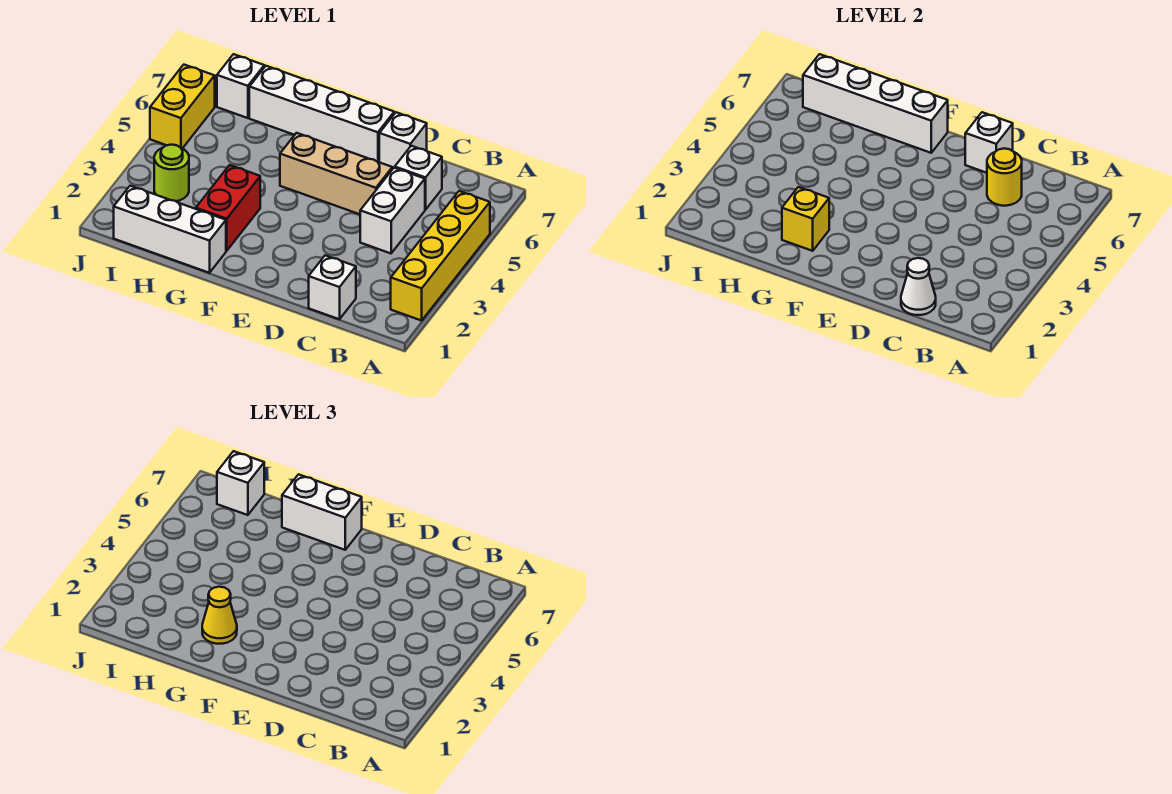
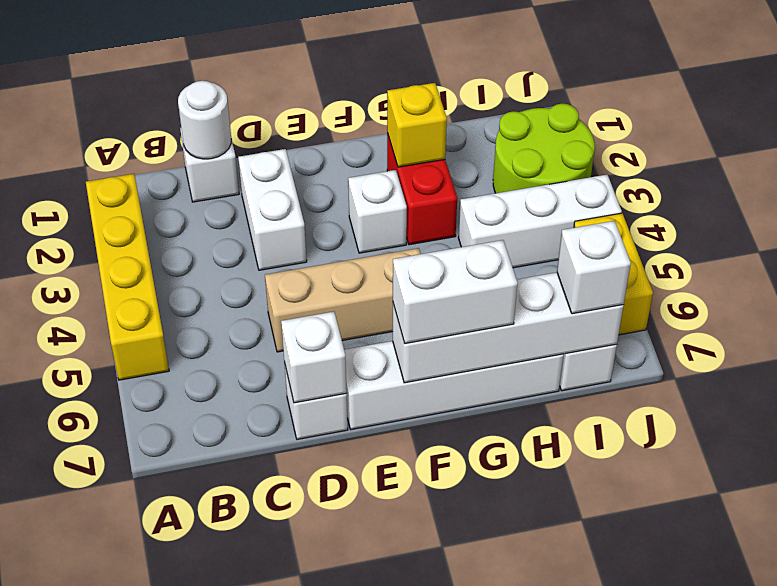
white cone C1 level 2 -> white round brick C1 level 2
white brick C4:C5 level 1 -> white brick D2:D3 level 1
white brick C6 level 1 -> white brick F3 level 1
yellow round brick C6 level 2 -> none
white brick G1:I1 level 1 -> white brick H4:J4 level 1
yellow cone G2 level 3 -> none
lime round brick I3 level 1 -> lime round brick I2:J3 level 1

